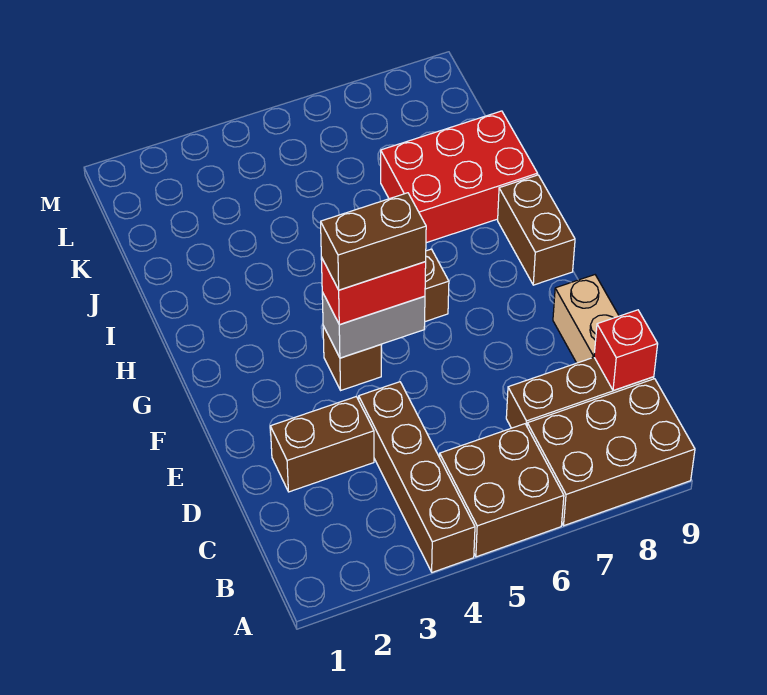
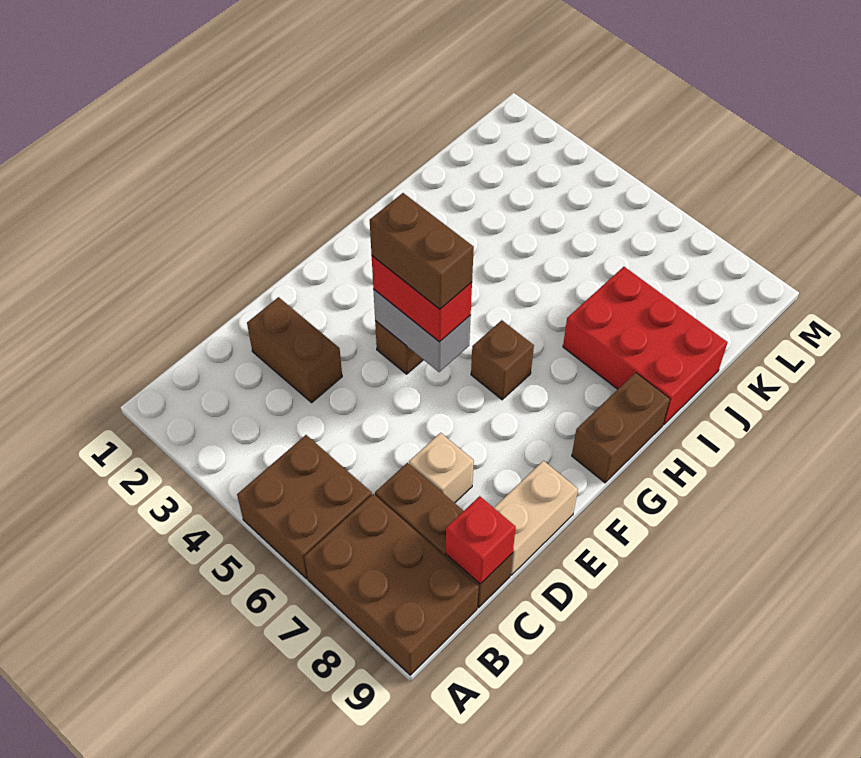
brown brick A4:D4 level 1 -> none
none -> tan brick D7 level 1

